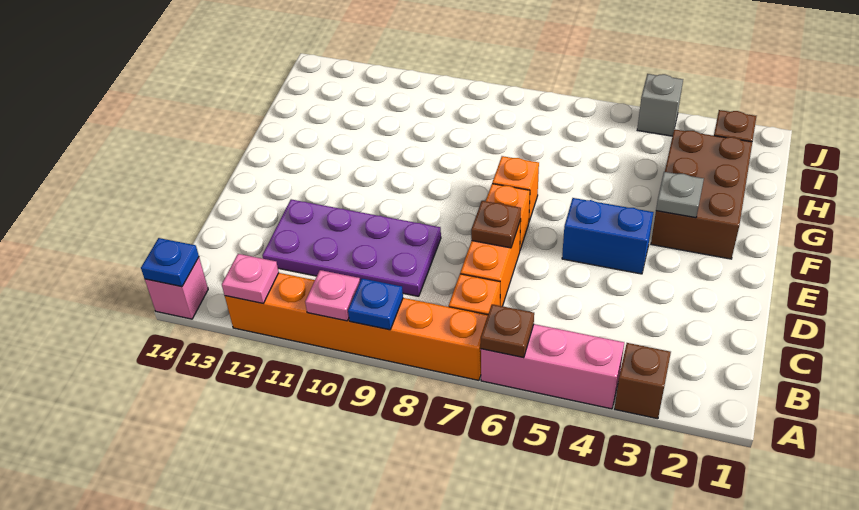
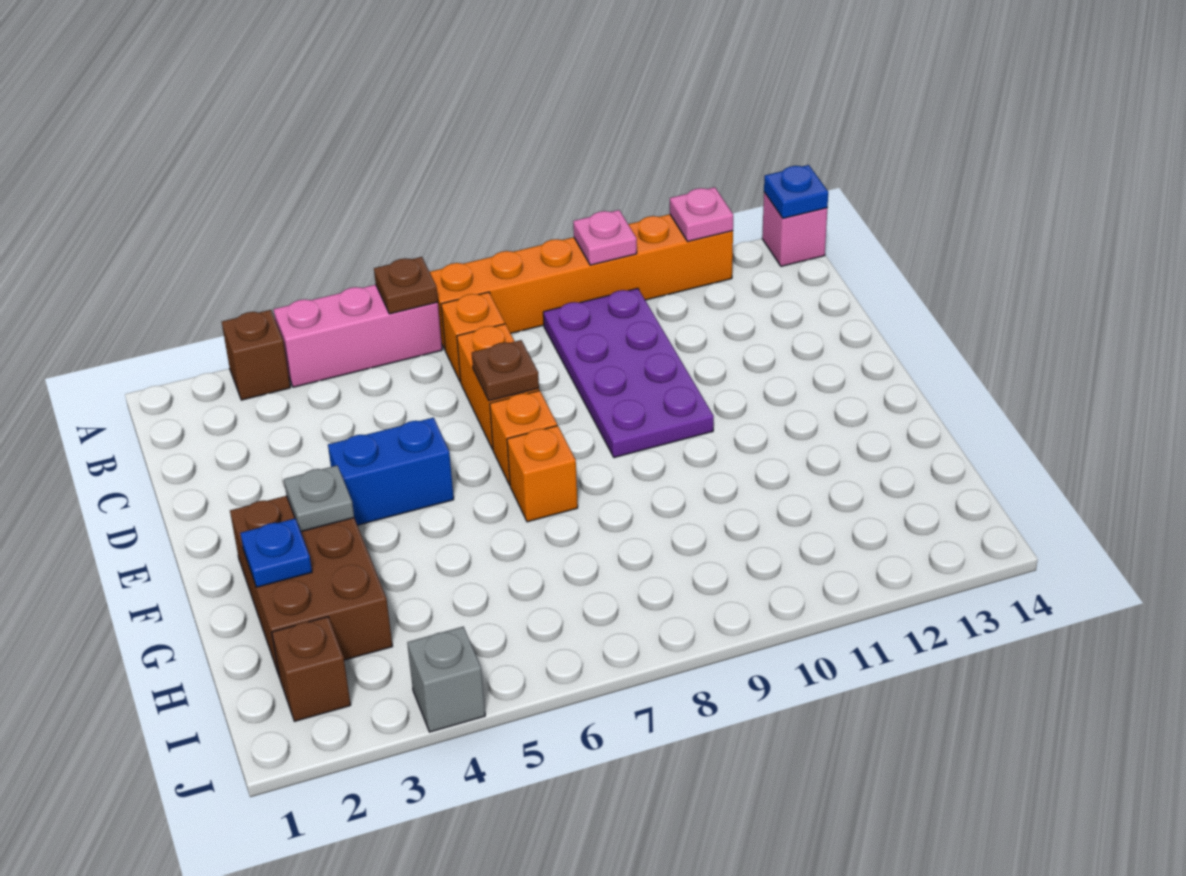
blue plate A9 level 2 -> blue plate G2 level 2
purple plate C9:D12 level 1 -> purple plate B9:E10 level 1

